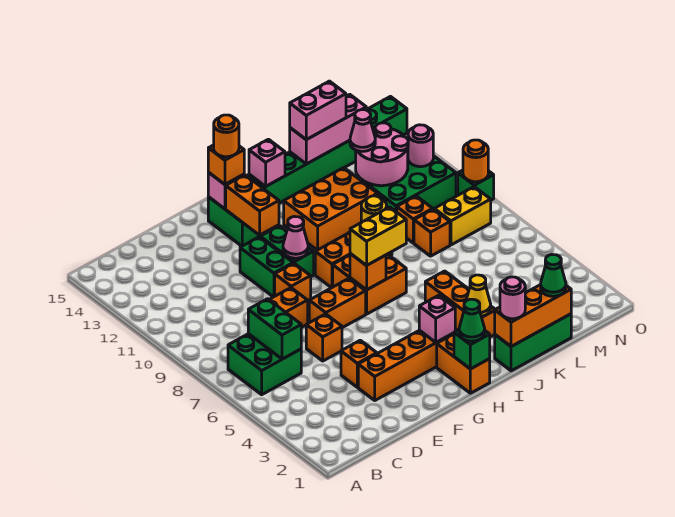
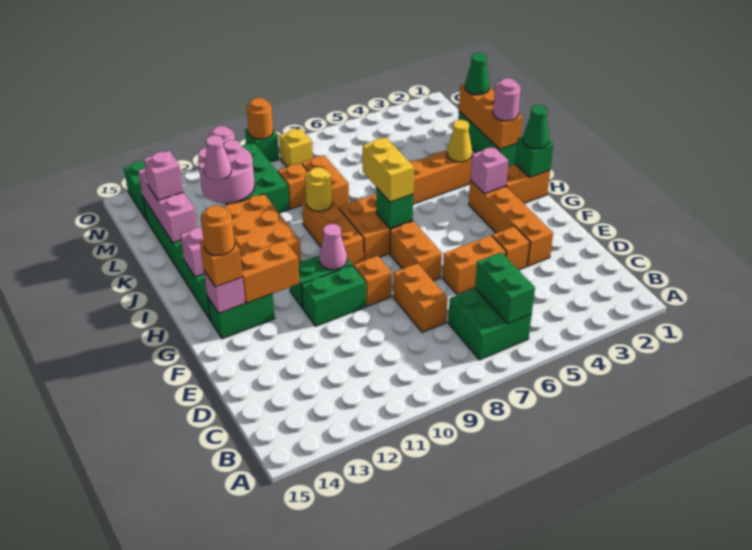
green brick C6:C7 level 2 -> green brick B6:C6 level 2
orange brick E6 level 1 -> orange brick E5:E6 level 1
orange brick H7 level 2 -> green brick H7 level 2
pink brick K14:L14 level 3 -> pink brick L14 level 3
orange brick L8 level 1 -> orange brick K8:L8 level 1
yellow brick M8:N8 level 1 -> yellow brick N8 level 1

